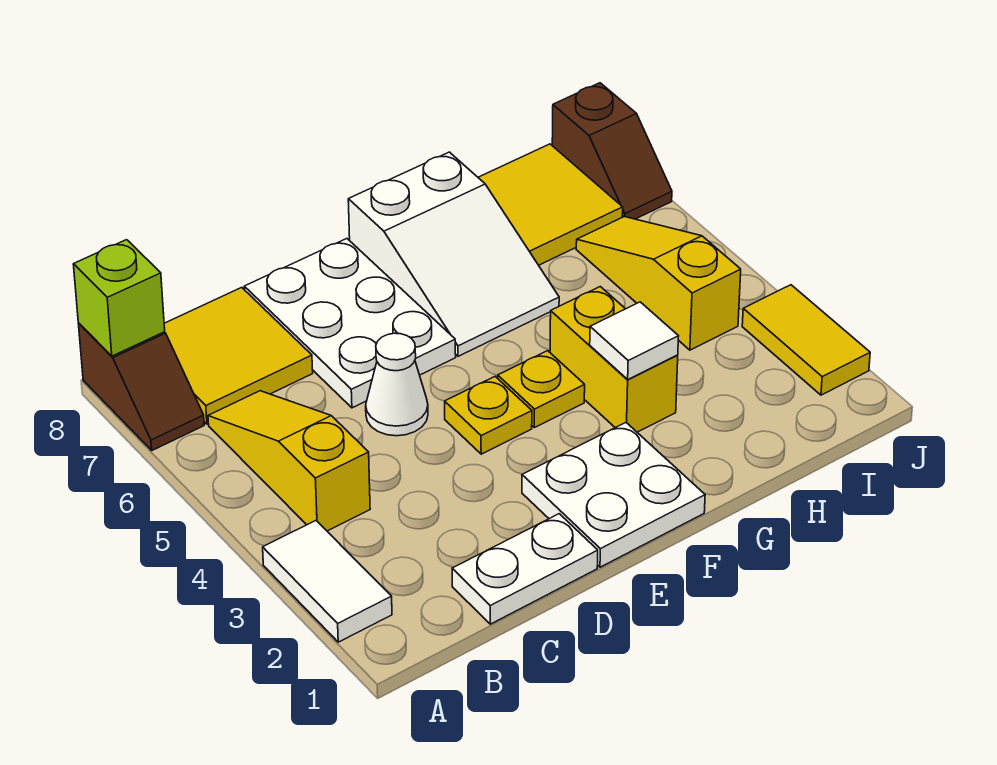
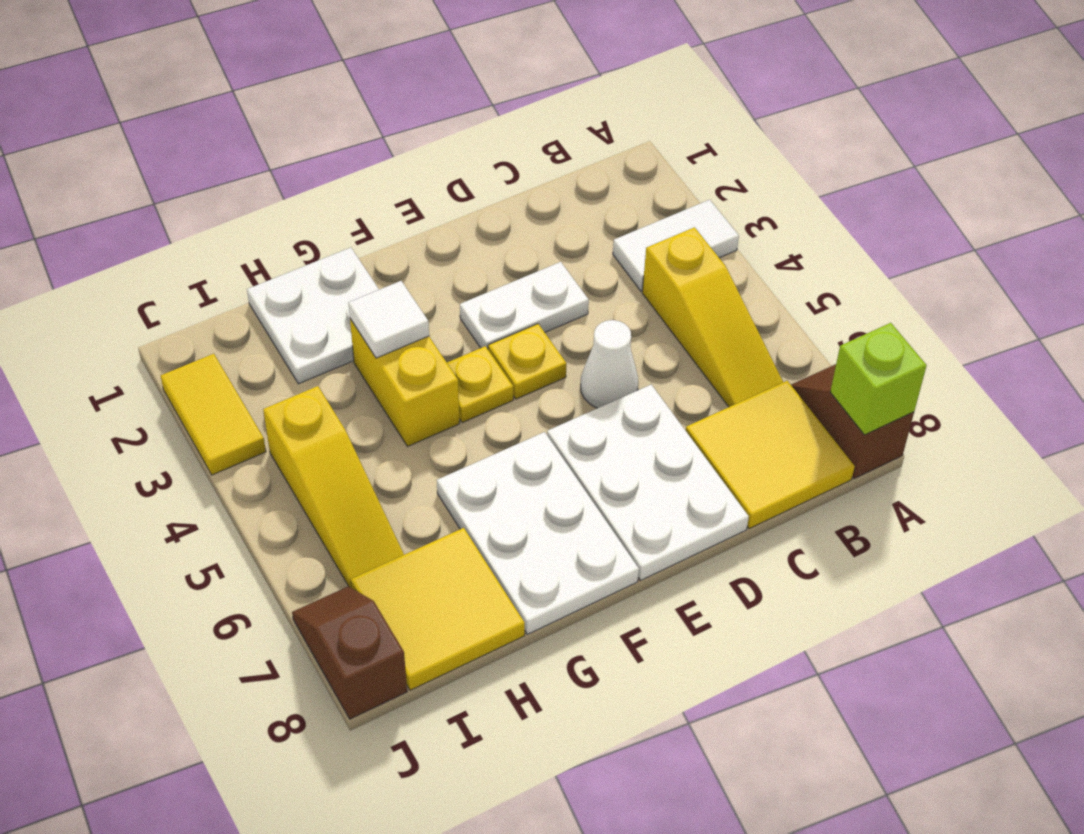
white tile A2:A3 level 1 -> white tile A3:B3 level 1
white plate C1:D1 level 1 -> white plate D3:E3 level 1
white plate E1:F2 level 1 -> white plate G1:H2 level 1
white slope F6:G8 level 1 top 8 -> white plate F6:G8 level 1

